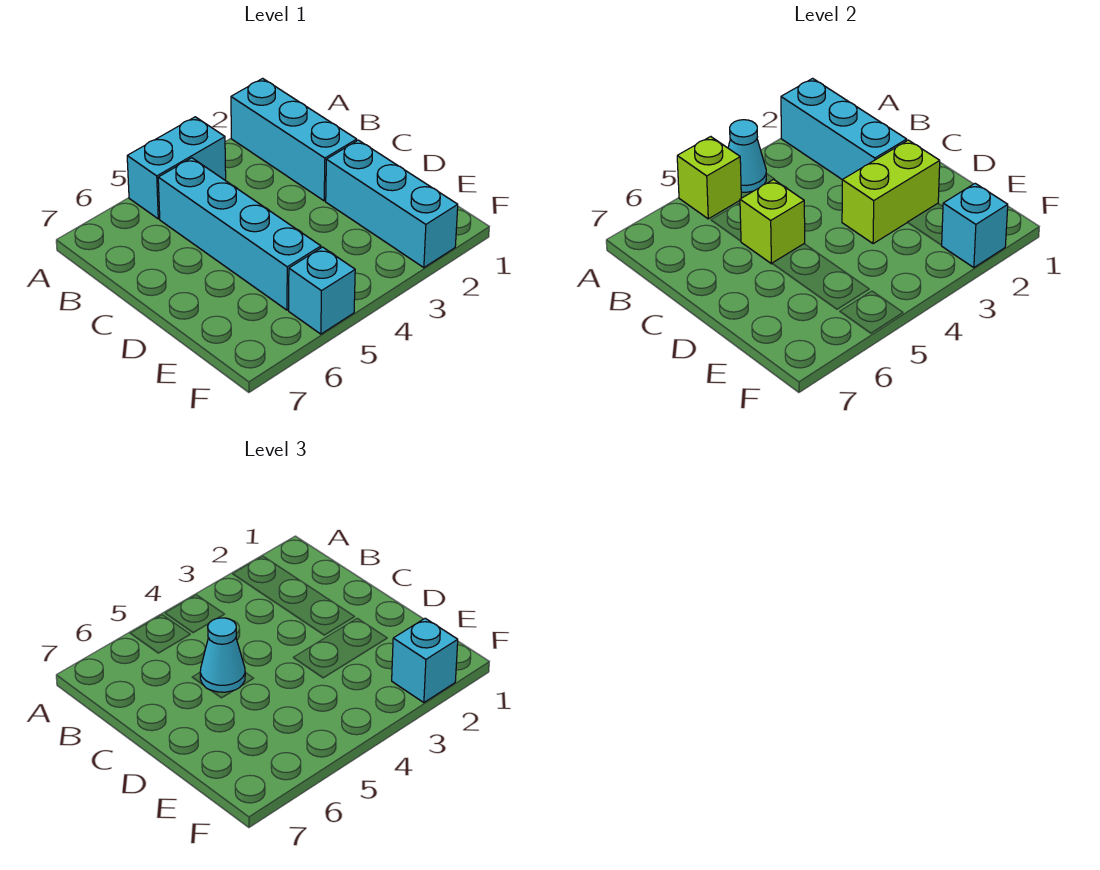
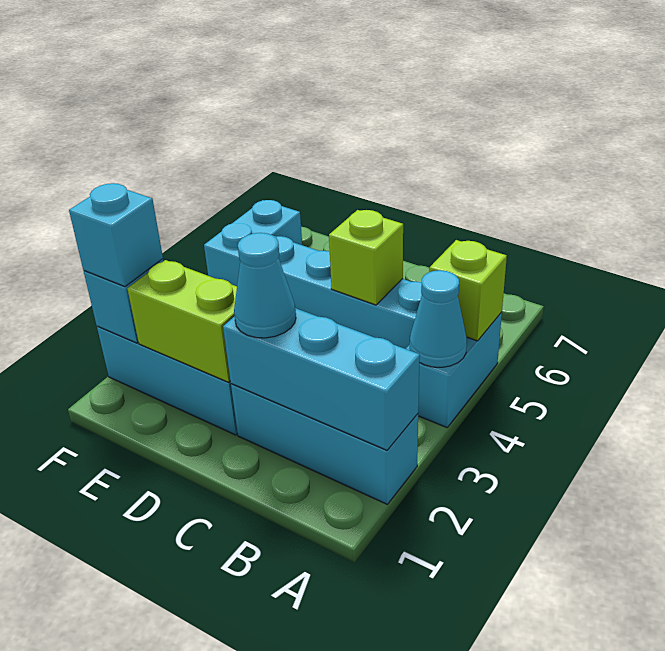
cyan cone C5 level 3 -> cyan cone C2 level 3
lime brick D2:D3 level 2 -> lime brick D2:E2 level 2
cyan brick F5 level 1 -> cyan brick F5:F6 level 1

